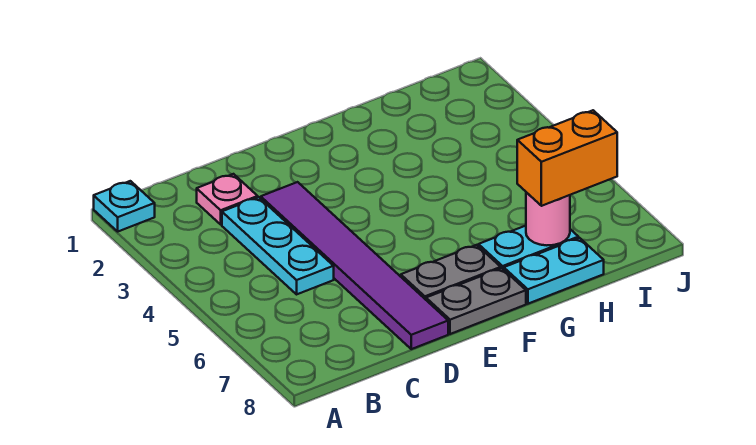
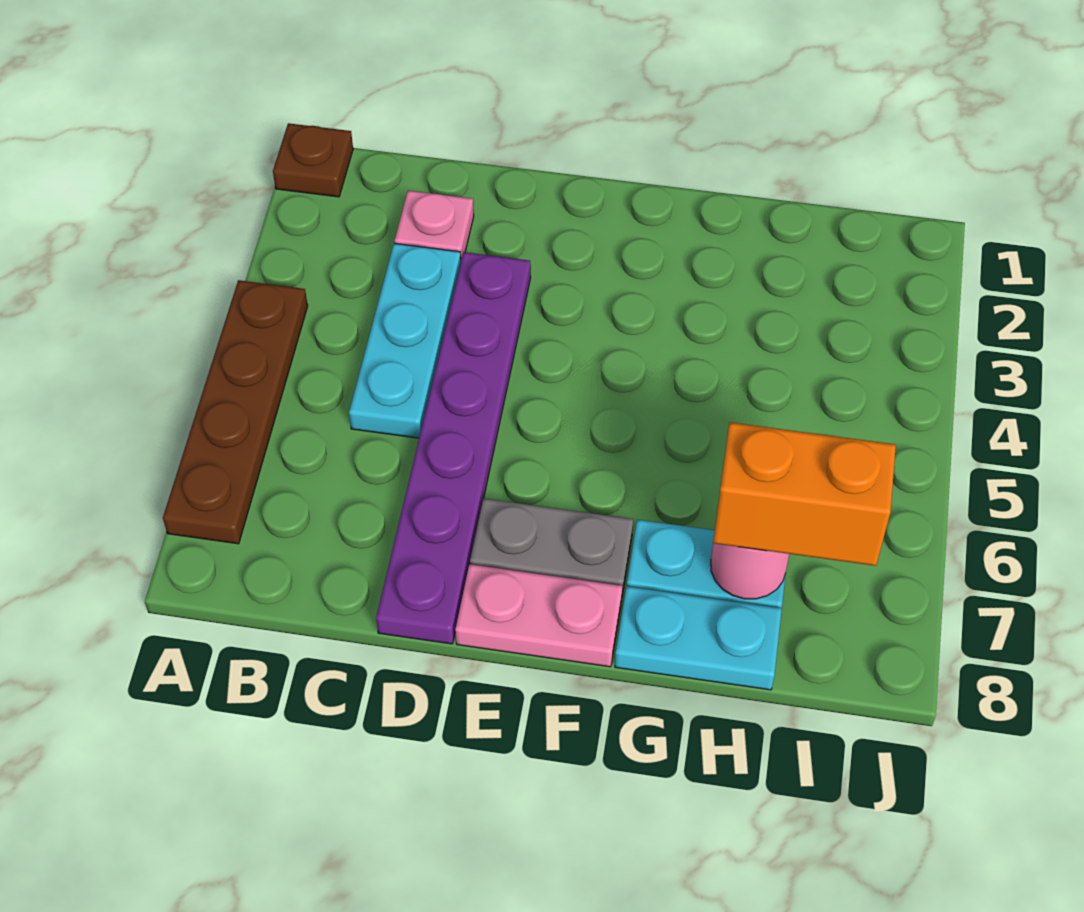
cyan plate A1 level 1 -> brown plate A1 level 1
none -> brown plate A4:A7 level 1
purple tile D3:D8 level 1 -> purple plate D3:D8 level 1
grey plate E8:F8 level 1 -> pink plate E8:F8 level 1

